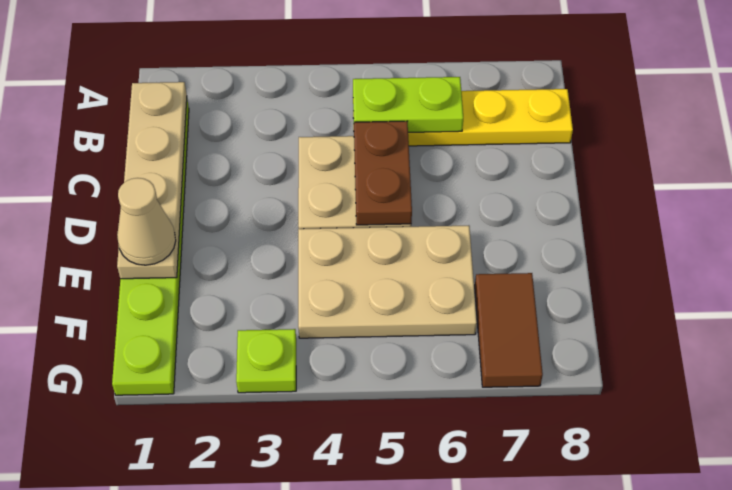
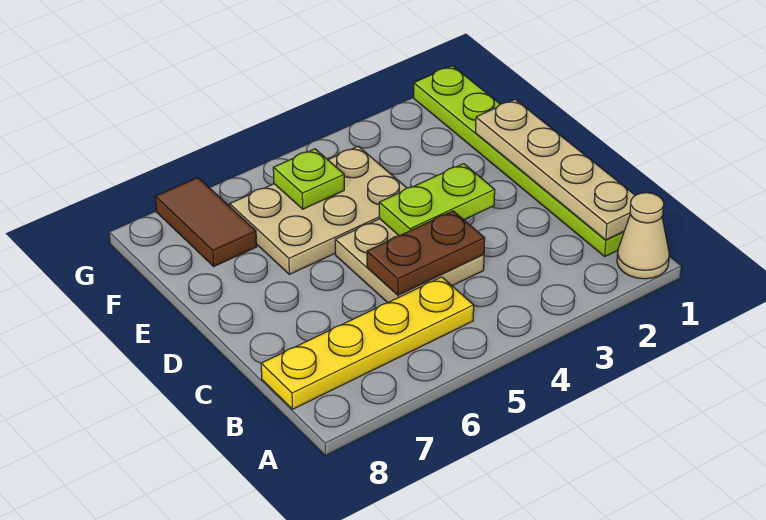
lime plate B5:B6 level 2 -> lime plate D3:D4 level 2
brown plate C5:D5 level 2 -> brown plate C4:C5 level 2
tan cone E1 level 3 -> tan cone A1 level 1
lime plate G3 level 1 -> lime plate F5 level 2

